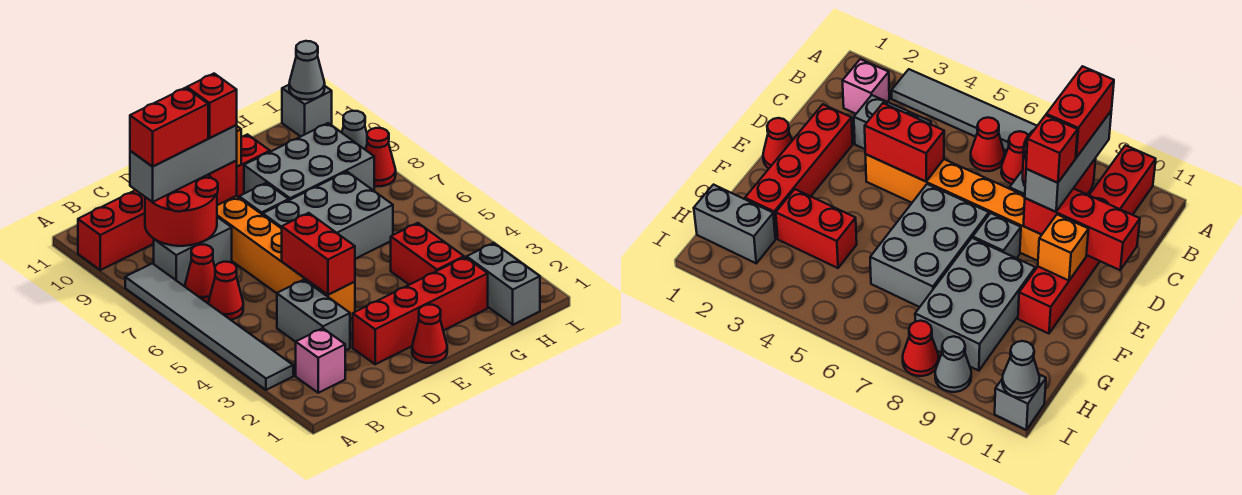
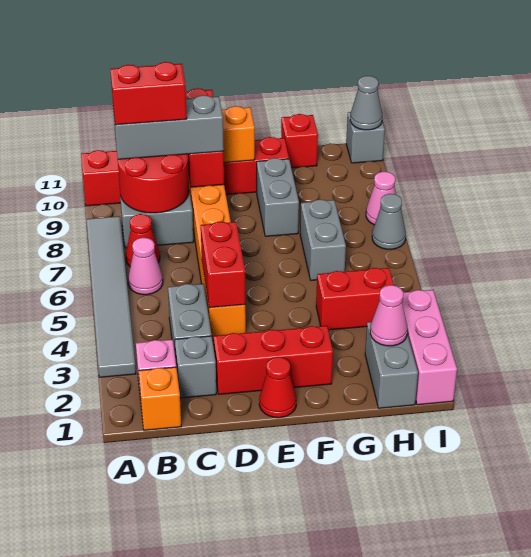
none -> orange brick B1 level 1
red cone B6 level 1 -> pink cone B6 level 1
red brick D2:G2 level 1 -> red brick D2:F2 level 1
red brick D9 level 4 -> red brick G11 level 1
grey brick E6:G7 level 1 -> grey brick G6:G7 level 1
grey brick E8 level 1 -> grey brick C2 level 1
grey brick F8:H9 level 1 -> grey brick F8:F9 level 1
red brick G3:G4 level 1 -> red brick G4:H4 level 1
none -> pink cone H2 level 2
none -> pink brick I1:I3 level 1
red cone I8 level 1 -> pink cone I8 level 1
grey cone I9 level 1 -> grey cone I7 level 1

